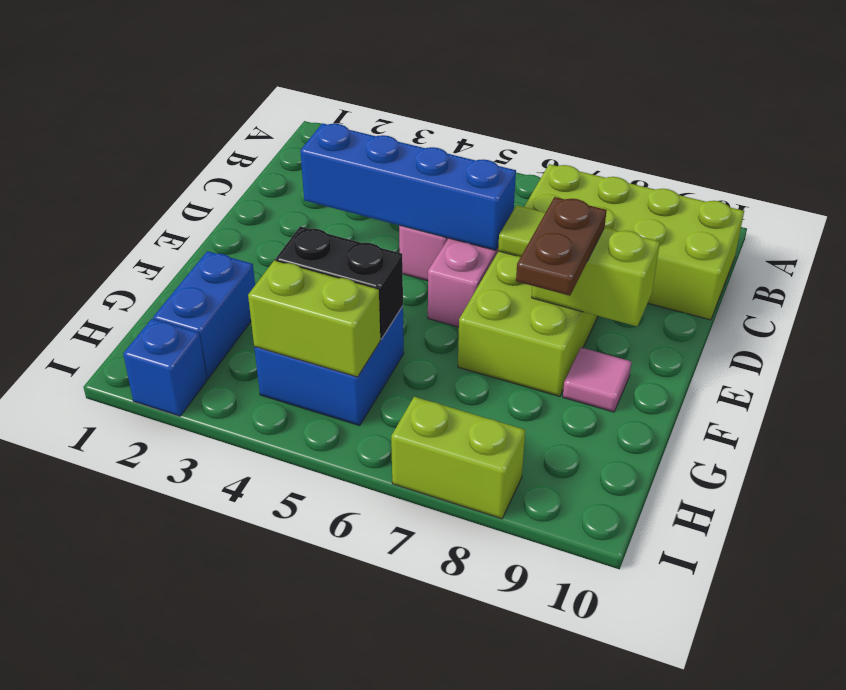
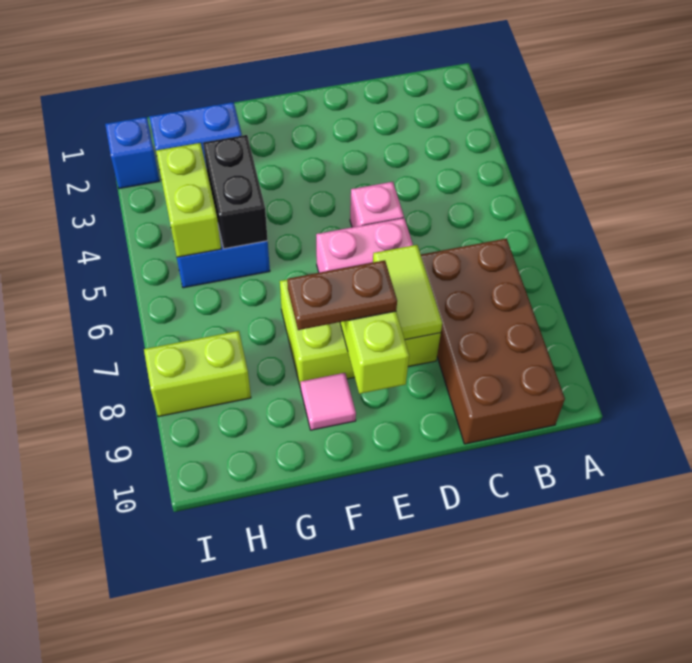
lime brick B7:C10 level 1 -> brown brick B7:C10 level 1
blue brick D3:D6 level 2 -> none
lime brick I7:I8 level 1 -> lime brick H8:I8 level 1

